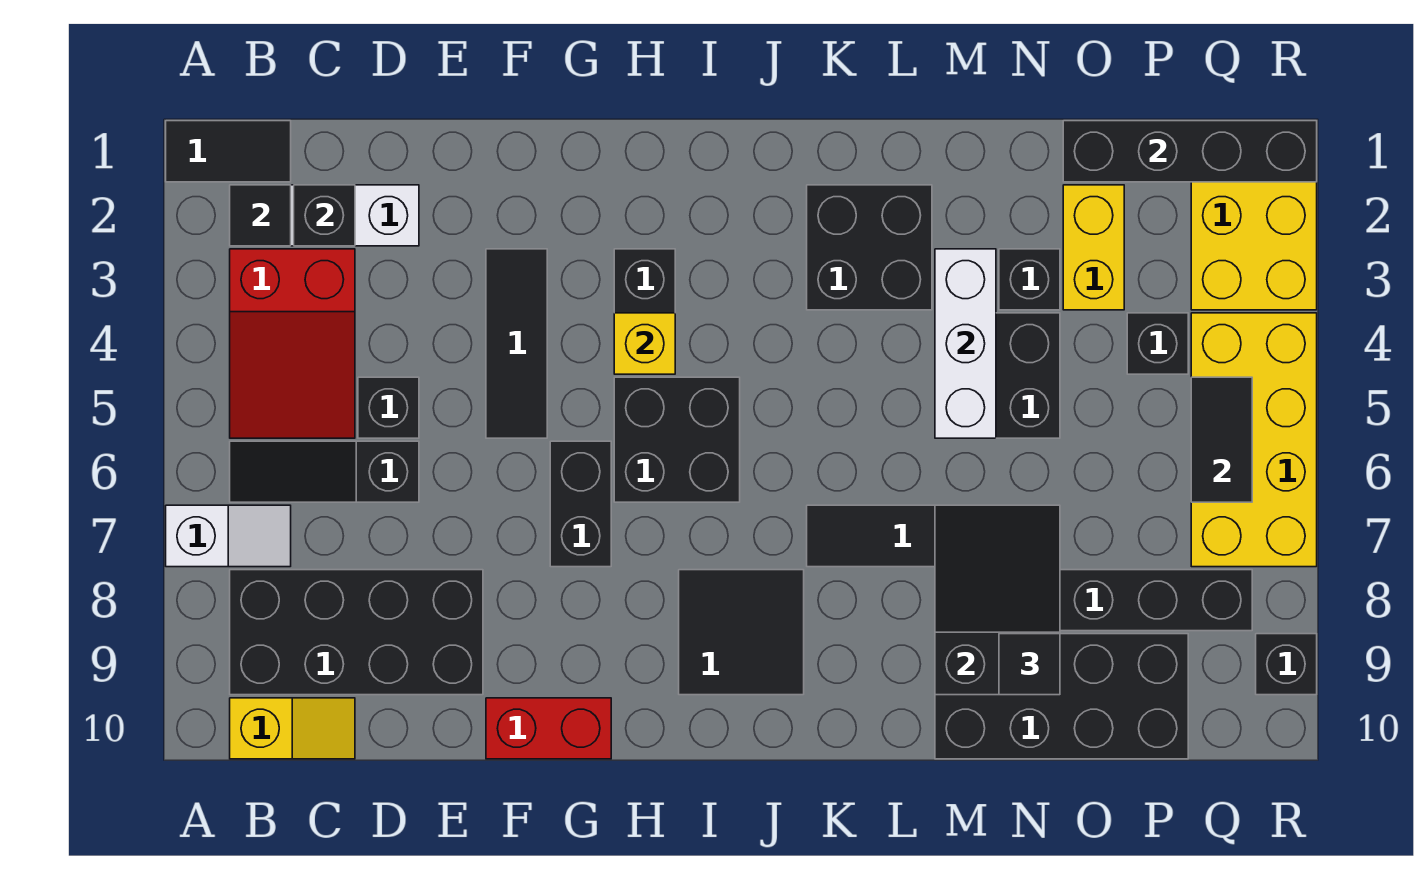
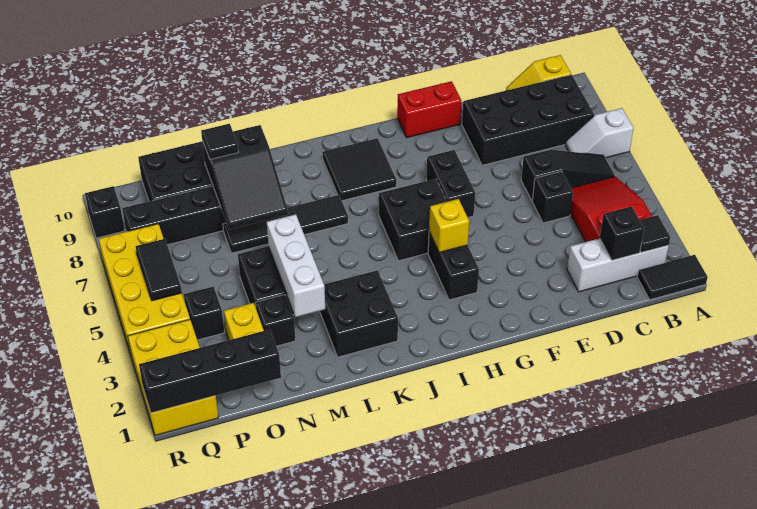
black tile F3:F5 level 1 -> none

